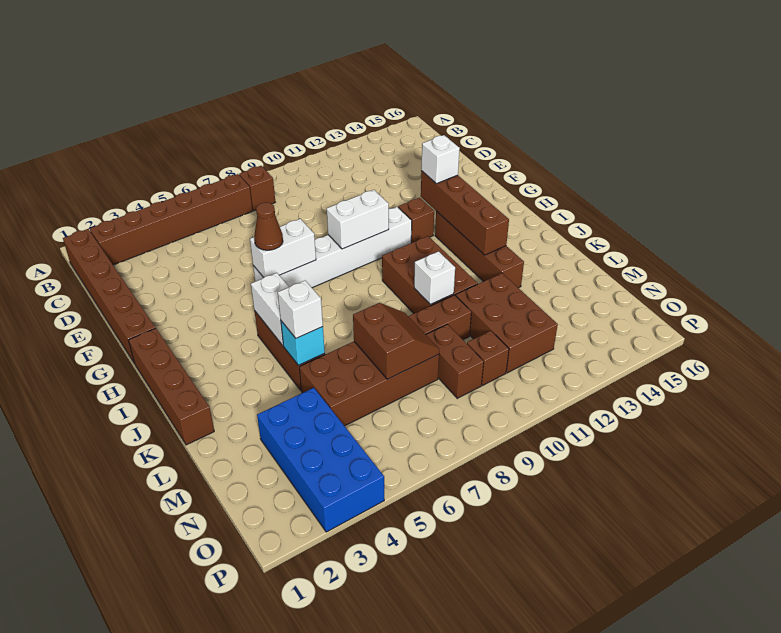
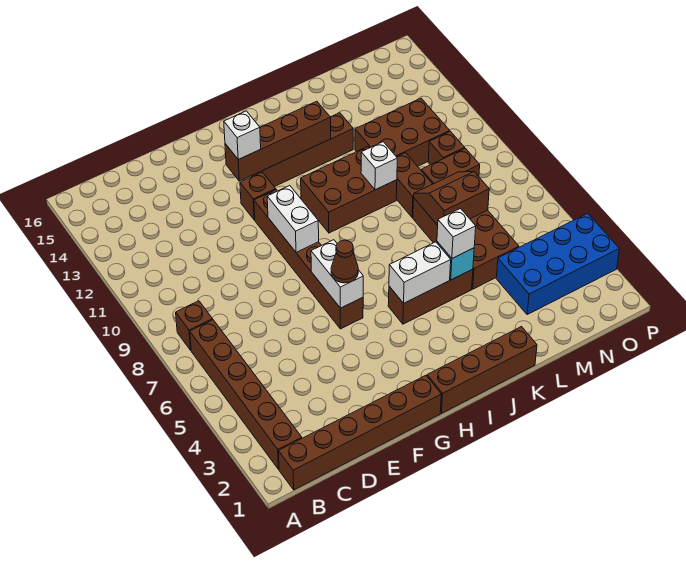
white brick G6:G11 level 1 -> brown brick G6:G11 level 1

